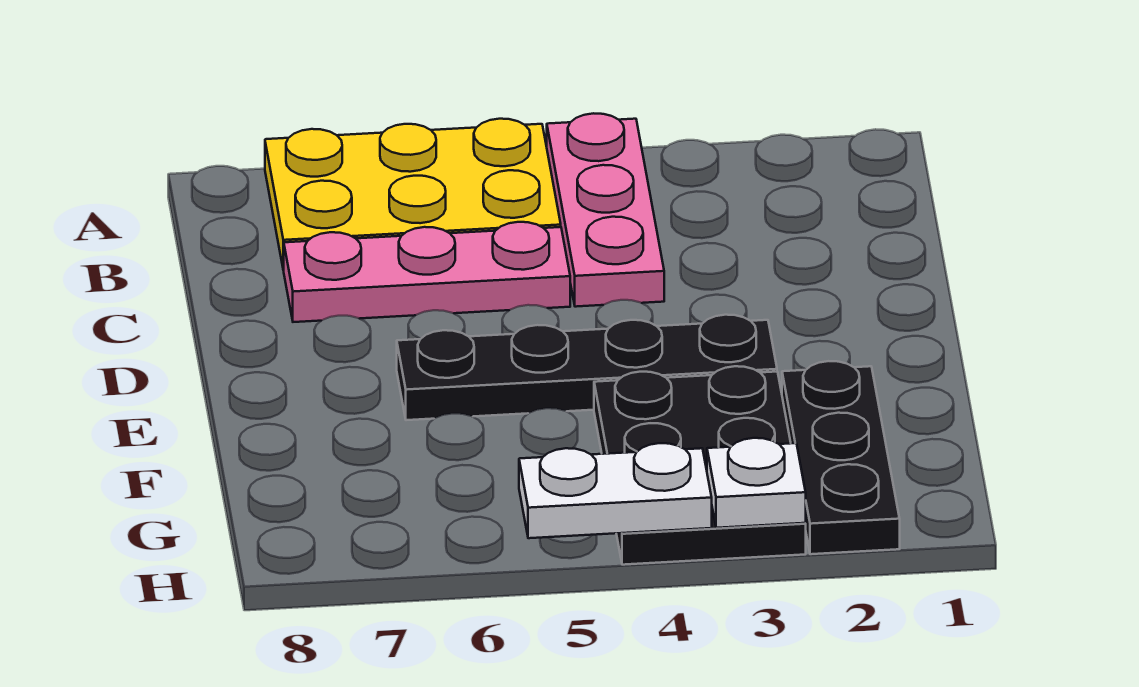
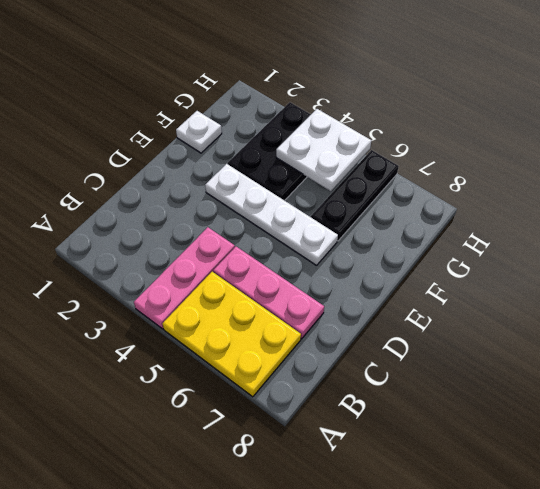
black plate E3:E6 level 1 -> white plate E3:E6 level 1
black plate F2:H2 level 1 -> black plate F6:H6 level 1
white plate H3 level 2 -> white plate F1 level 1
white plate H4:H5 level 2 -> white plate G4:H5 level 2

